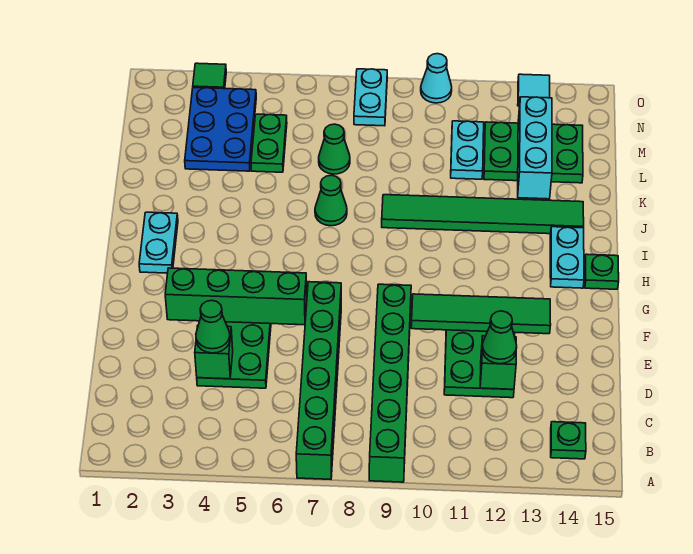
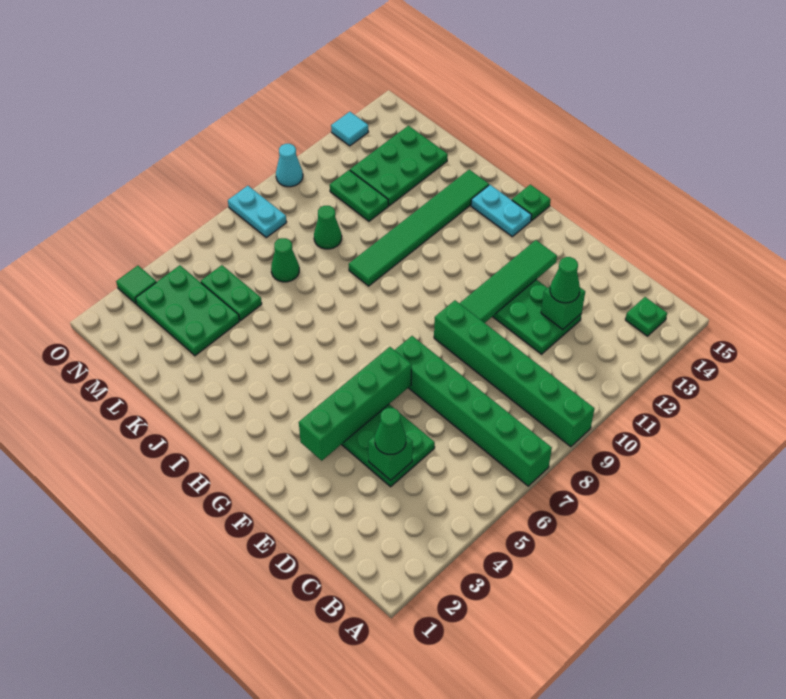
cyan plate H2:I2 level 1 -> none
green cone J7 level 1 -> green cone L9 level 1
cyan brick K13:M13 level 2 -> none
blue plate L3:N4 level 1 -> green plate L3:N4 level 1
cyan plate L11:M11 level 1 -> green plate L11:M11 level 1

